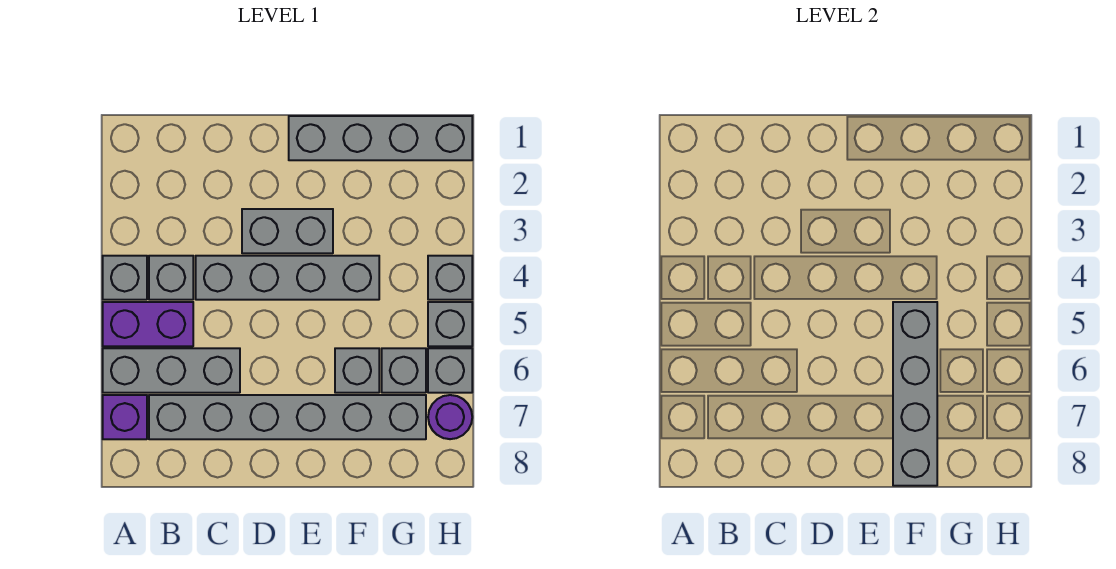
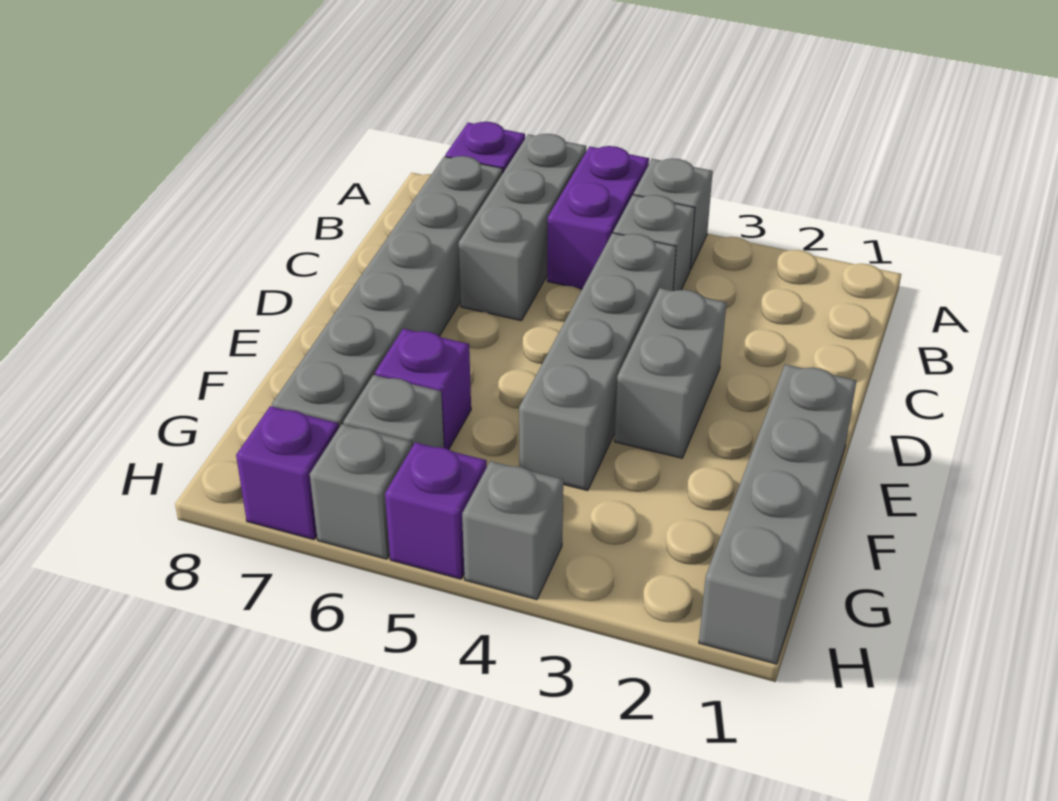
grey brick F5:F8 level 2 -> none
grey brick F6 level 1 -> purple brick F6 level 1
grey brick H5 level 1 -> purple brick H5 level 1
purple round brick H7 level 1 -> purple brick H7 level 1

